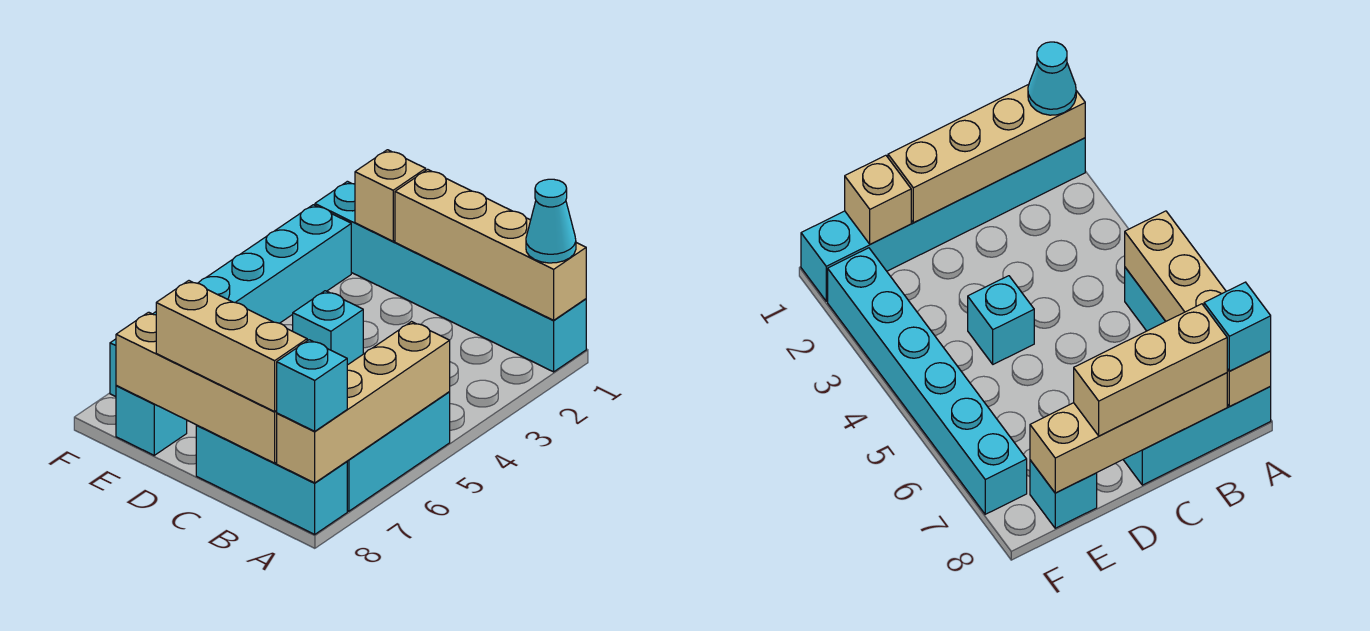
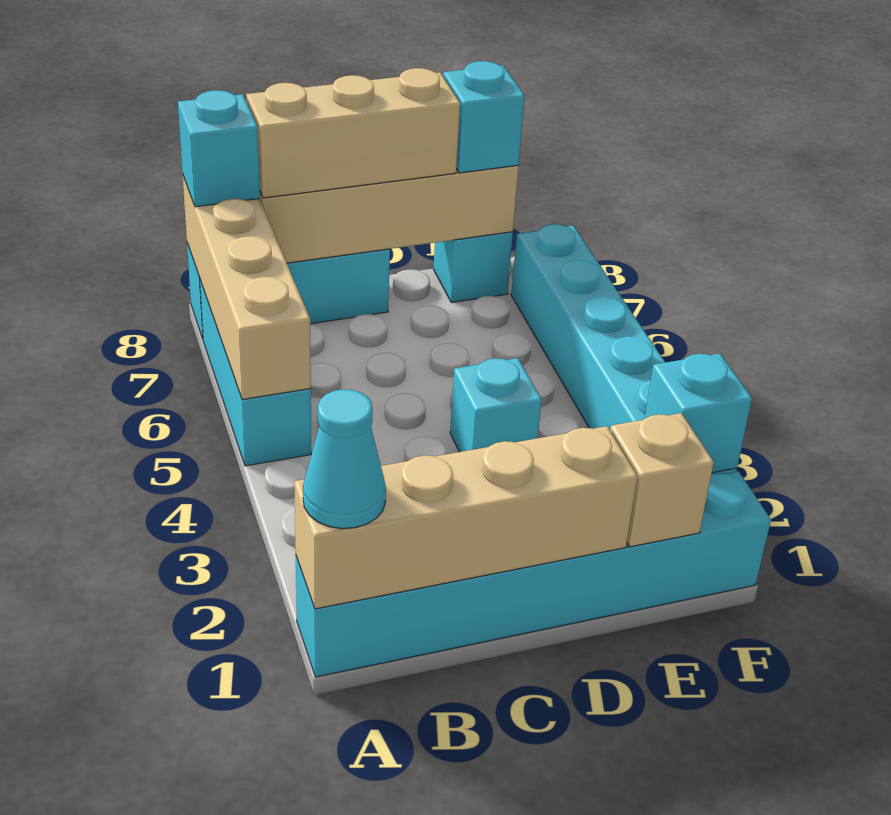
none -> cyan brick E8 level 3
none -> cyan brick F2 level 2

